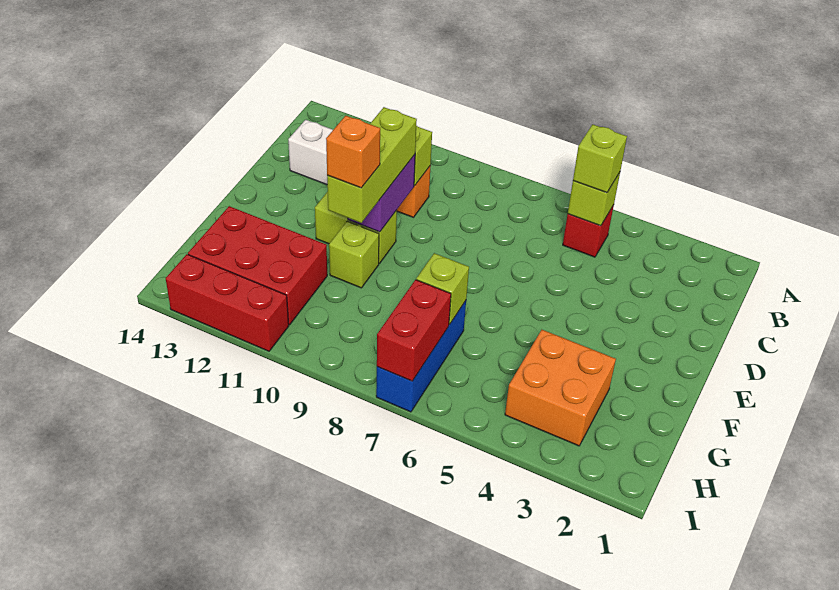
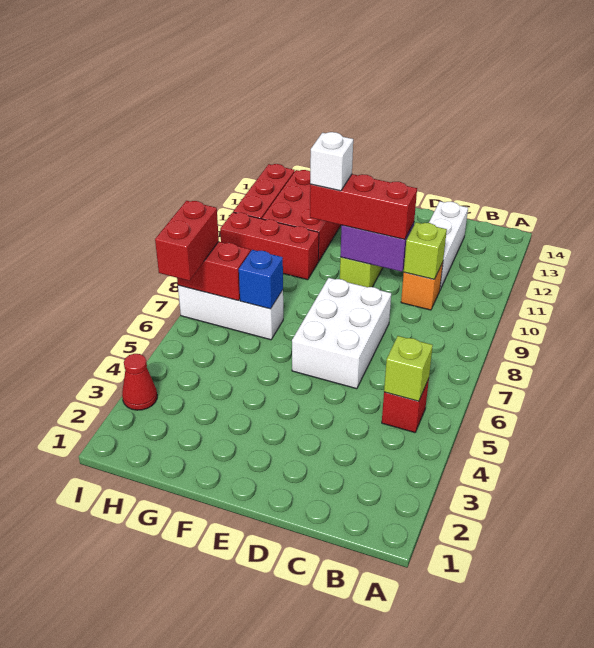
lime brick B5 level 3 -> none
none -> white brick D6:E8 level 1
lime brick D10:F10 level 3 -> red brick D10:F10 level 3
lime brick F10 level 1 -> none
orange brick F10 level 4 -> white brick F10 level 4
orange brick G3:H4 level 1 -> none
blue brick G7:I7 level 1 -> white brick G7:I7 level 1
lime brick G7 level 2 -> blue brick G7 level 2
none -> red brick G10:I10 level 1
none -> red cone I3 level 1
none -> red brick I6:I7 level 3

